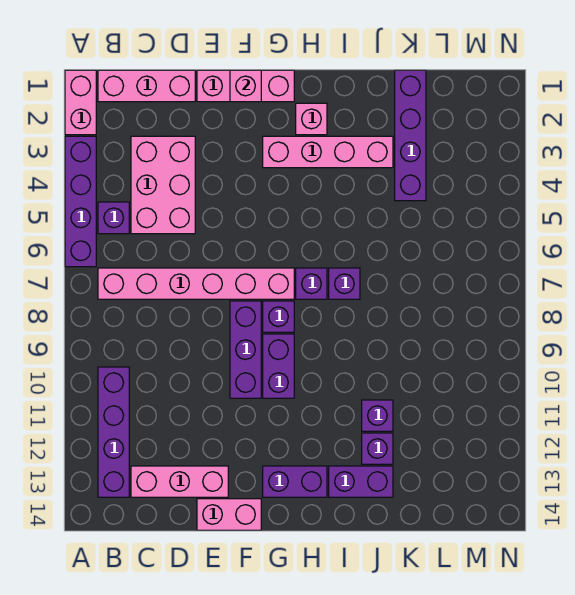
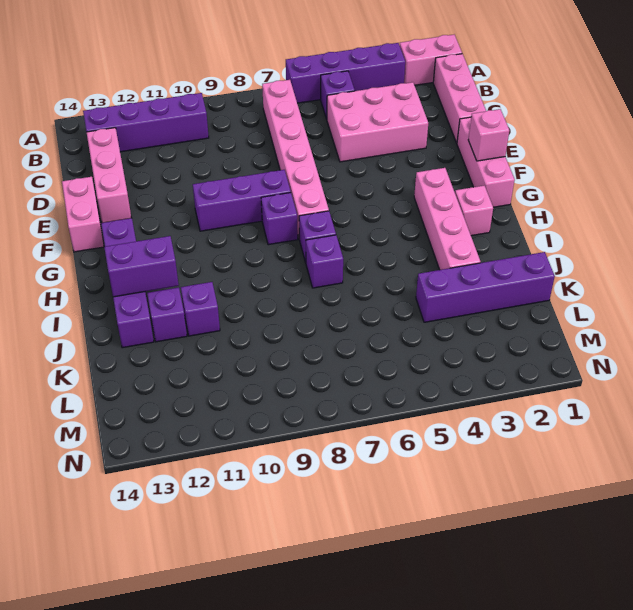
purple brick G9:G10 level 1 -> purple brick I12:I13 level 2

